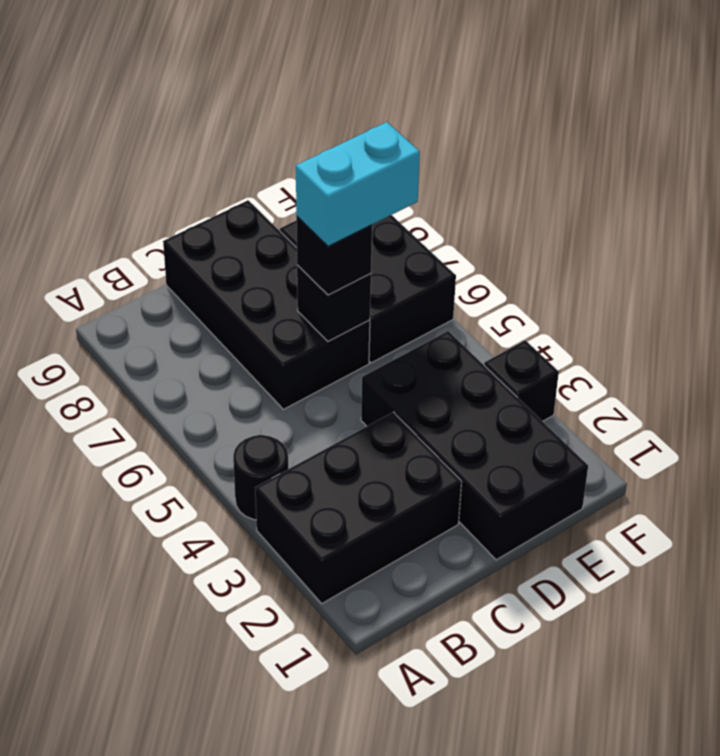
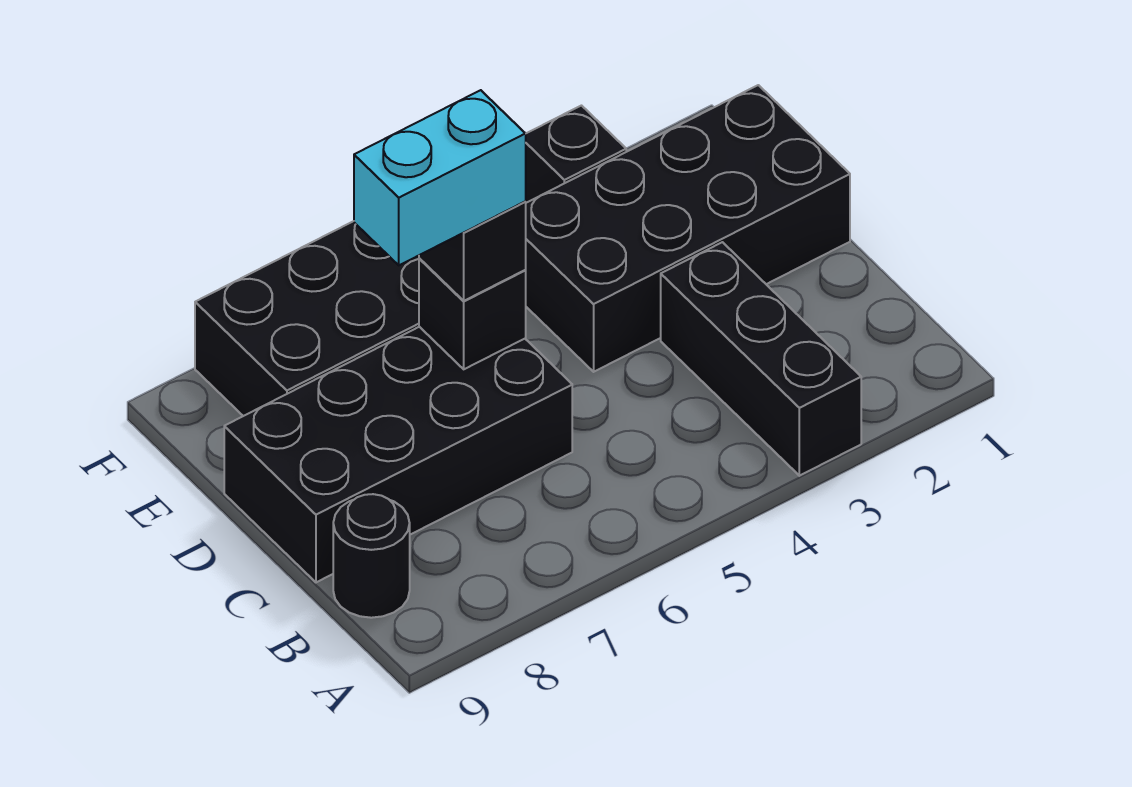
black brick A2:C3 level 1 -> black brick A3:C3 level 1
black round brick A4 level 1 -> black round brick B9 level 1
cyan brick D6:E6 level 4 -> cyan brick D6:D7 level 4

